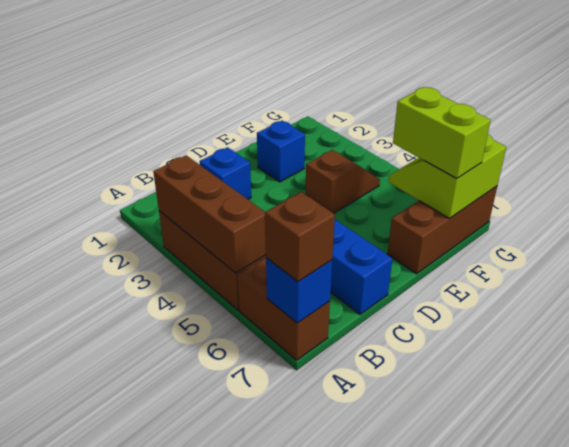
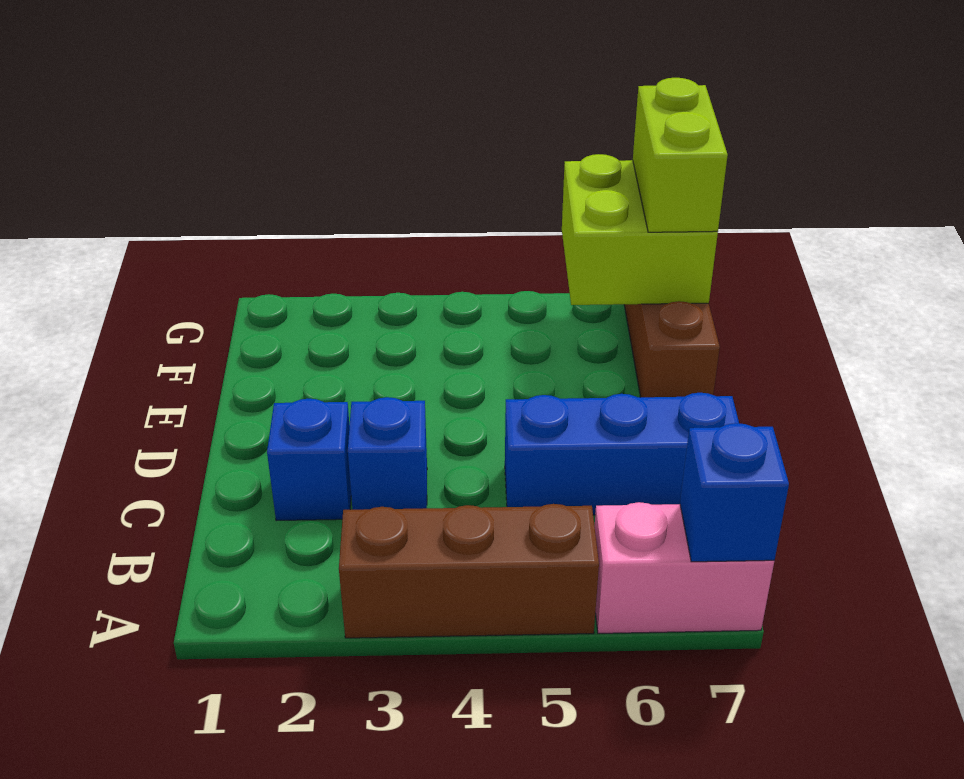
brown brick A3:A5 level 2 -> none
brown brick A6:A7 level 1 -> pink brick A6:A7 level 1
brown brick A7 level 3 -> none
blue brick E2 level 1 -> blue brick C3 level 1
brown slope E4:F4 level 1 top E -> none
lime slope F6:G7 level 2 top 7 -> lime brick F6:G7 level 2
lime brick F6:F7 level 3 -> lime brick F7:G7 level 3

